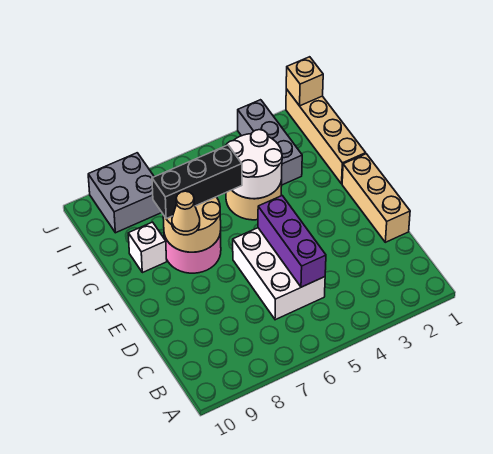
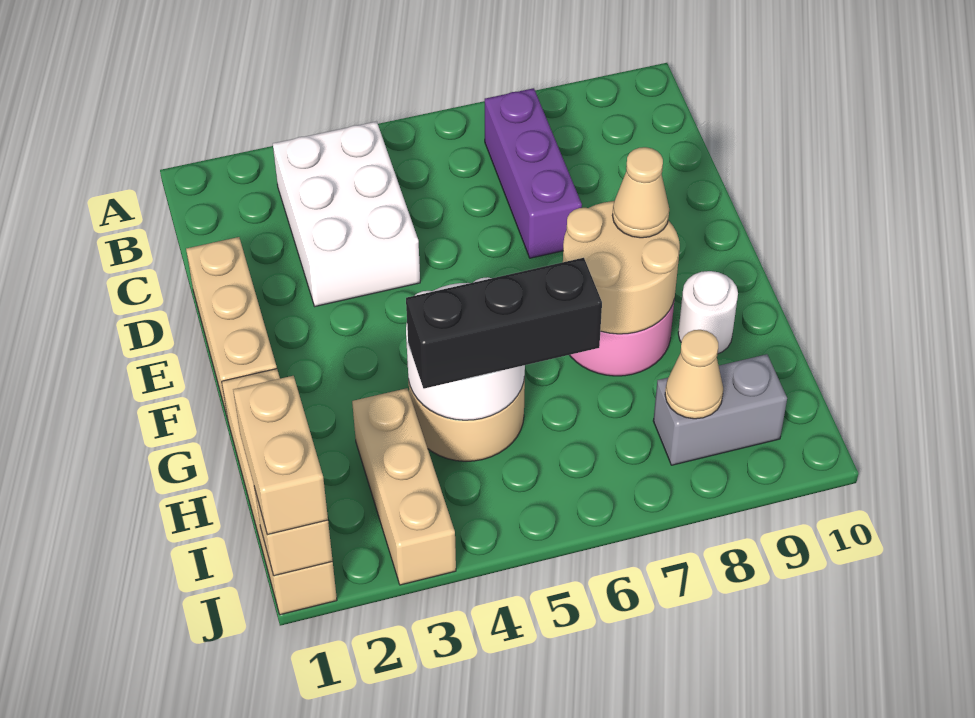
white brick C5:E6 level 1 -> white brick B3:D4 level 1
purple brick C5:E5 level 2 -> purple brick B7:D7 level 1
black brick G6:G8 level 3 -> black brick H4:H6 level 3
white brick G9 level 1 -> white round brick G9 level 1
grey brick H3:J3 level 1 -> tan brick H3:J3 level 1
none -> tan brick I1:J1 level 3
grey brick I8:J9 level 1 -> grey brick I8:I9 level 1
none -> tan cone I8 level 2

